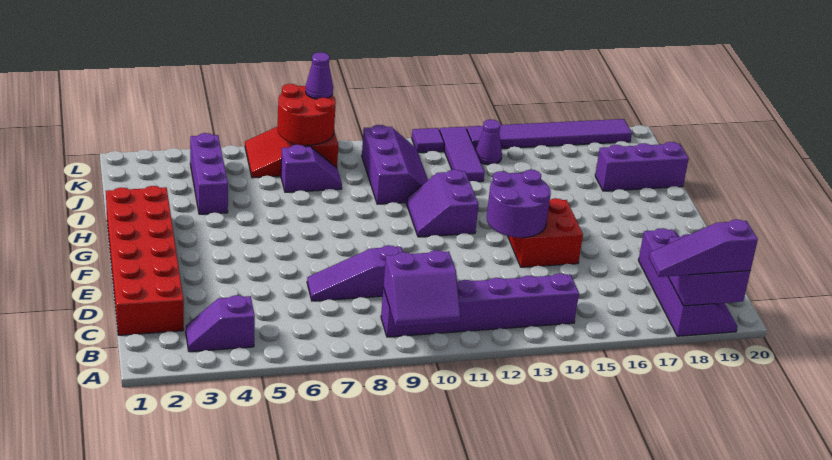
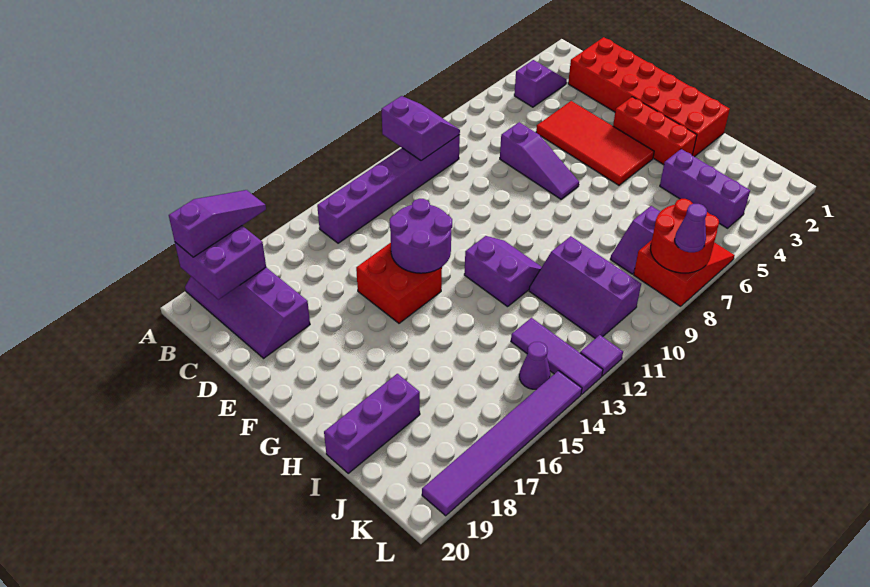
purple slope A9:B10 level 2 top B -> purple slope A9:B10 level 2 top 10
none -> red tile D4:G5 level 1
purple slope D7:D9 level 1 top 9 -> purple slope D7:F7 level 1 top D
none -> red brick F3:H3 level 1

